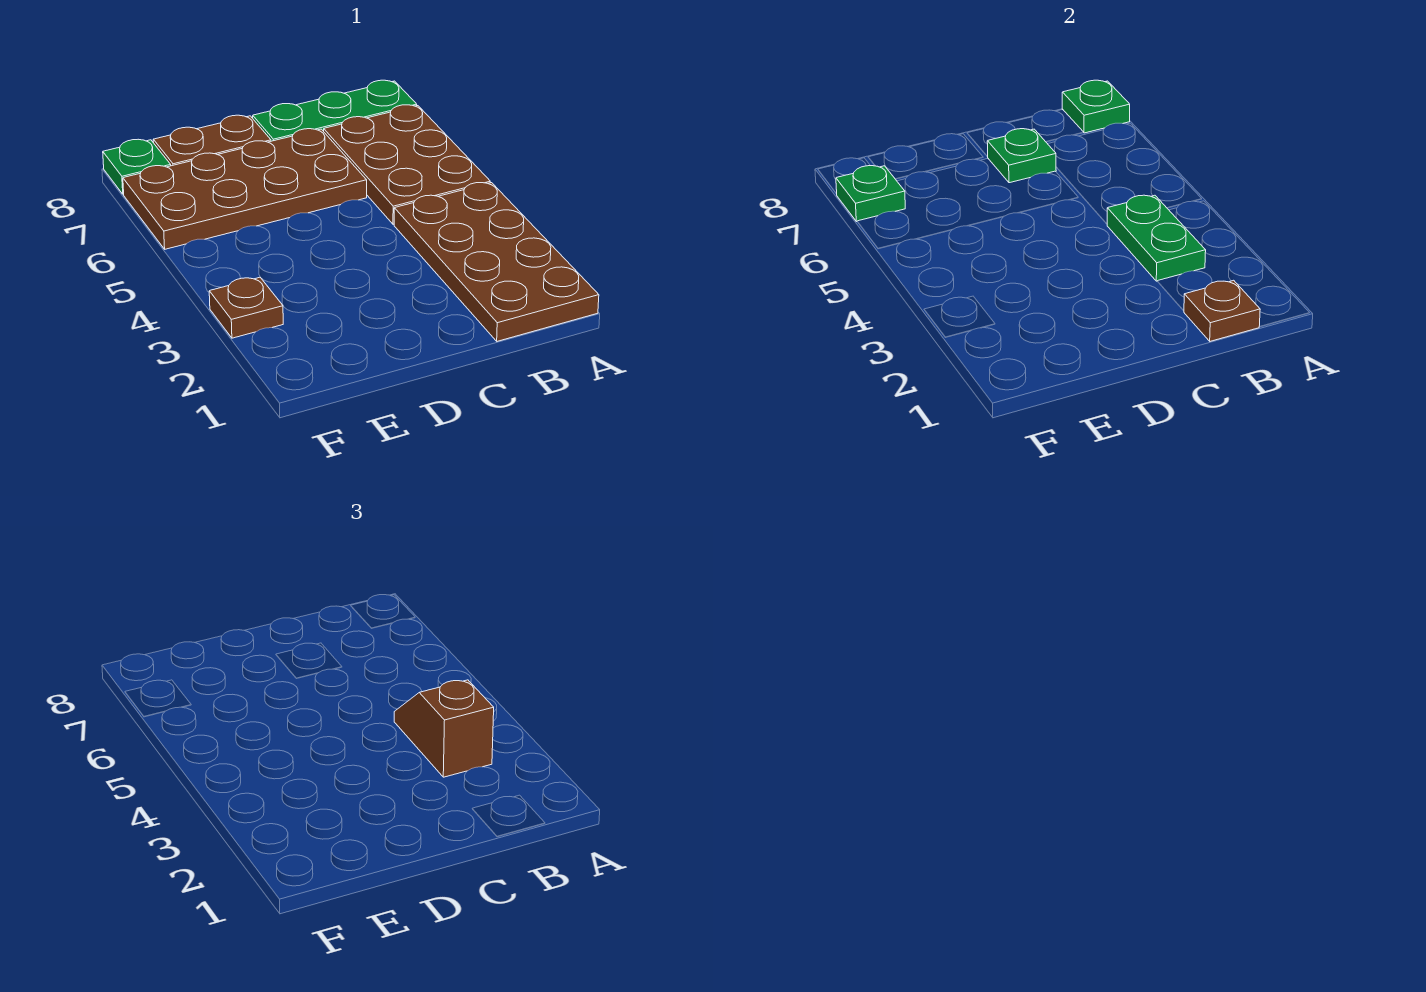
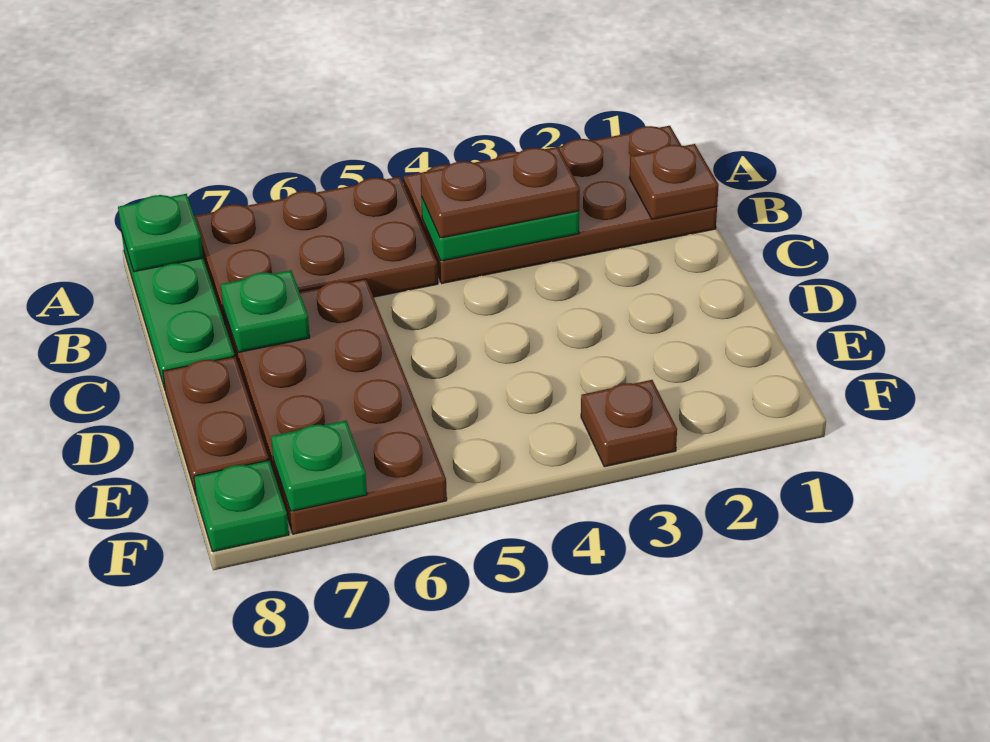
brown slope B3:B4 level 3 top 3 -> brown plate B3:B4 level 3

